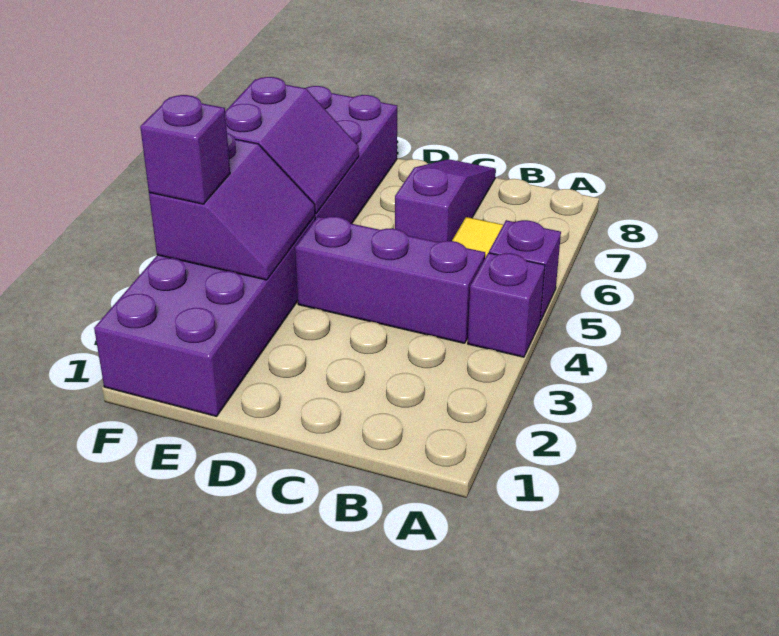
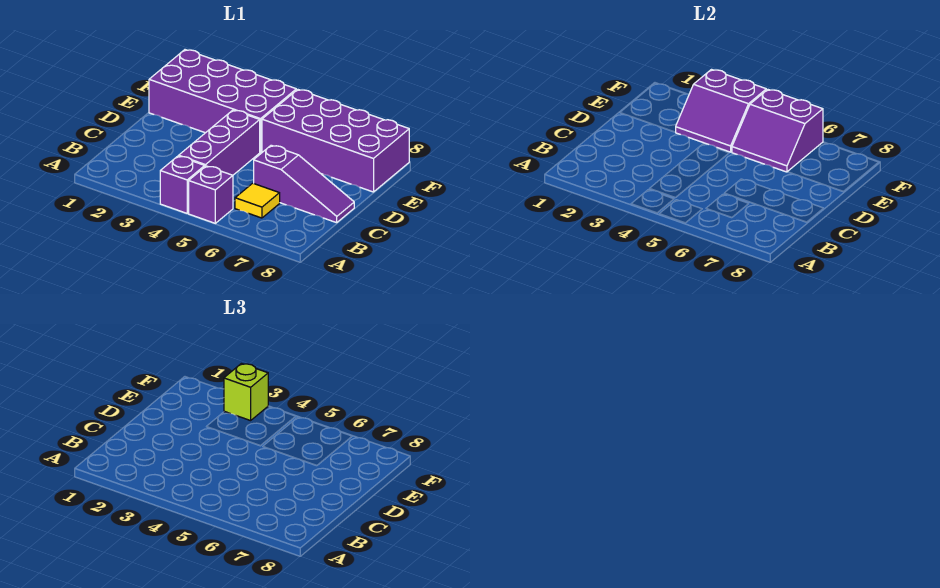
purple brick F3 level 3 -> lime brick F3 level 3

